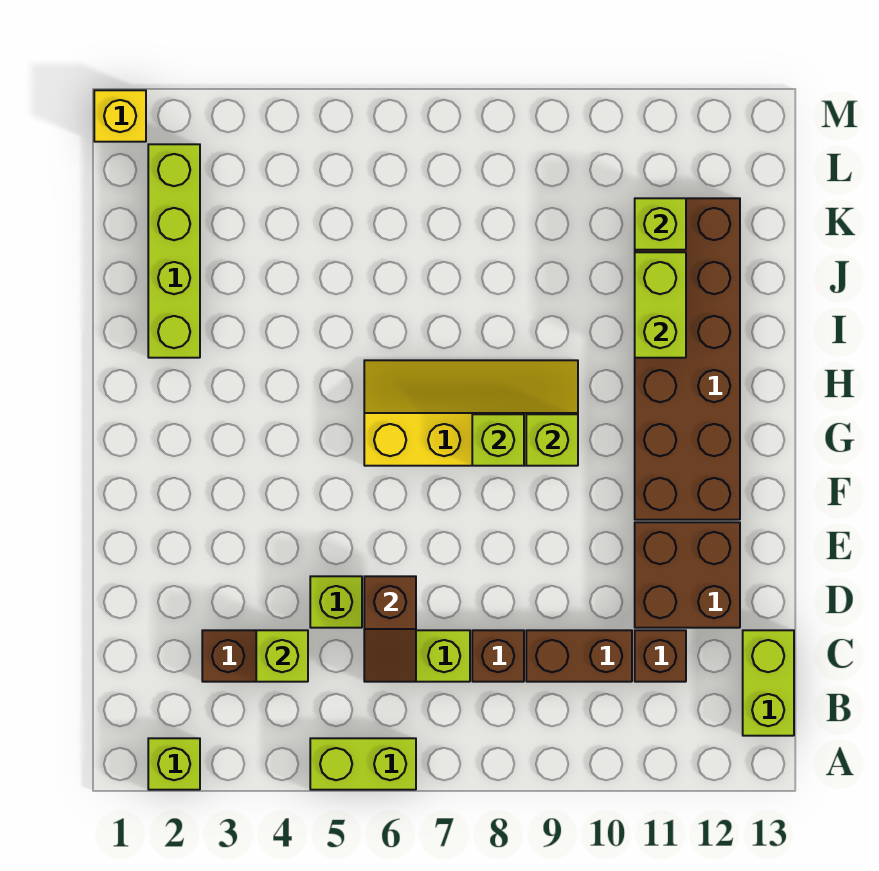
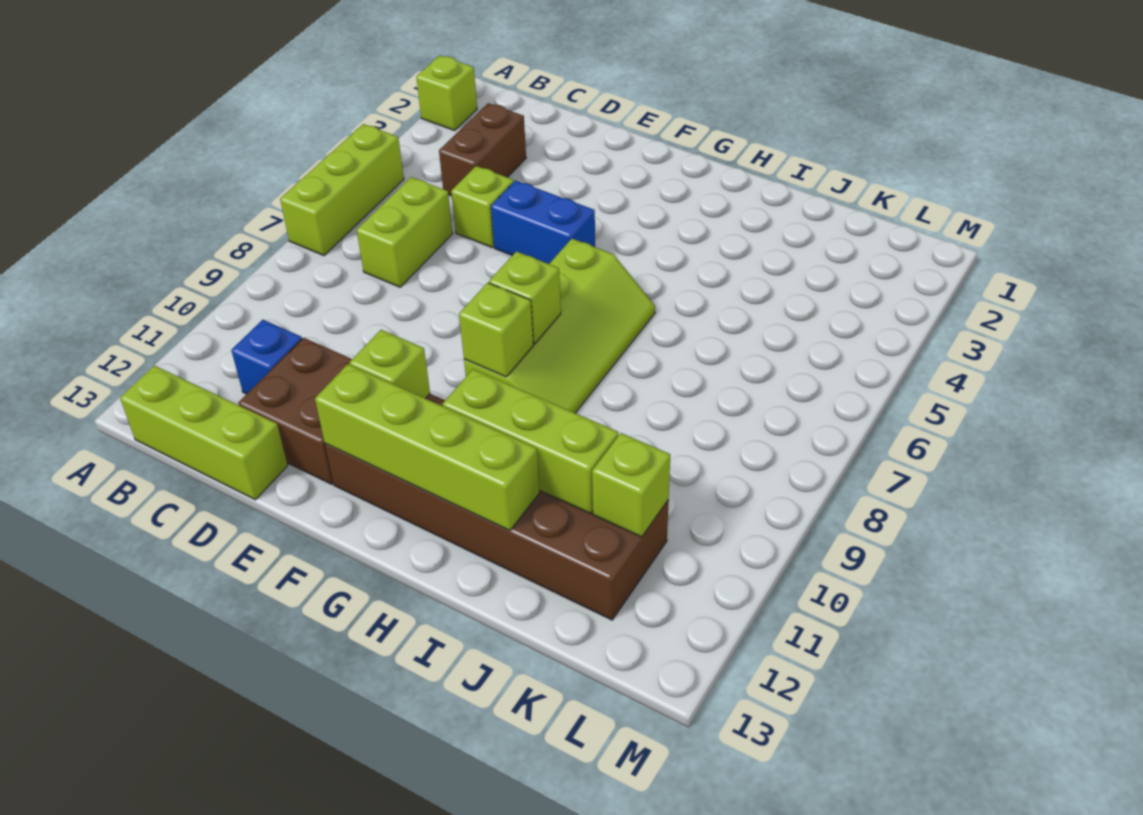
lime brick A5:A6 level 1 -> lime brick A5:A7 level 1
lime brick B13:C13 level 1 -> lime brick B13:D13 level 1
lime brick C4 level 2 -> lime brick F11 level 2
brown slope C6:D6 level 2 top D -> none
brown brick C8 level 1 -> none
brown brick C9:C10 level 1 -> none
brown brick C11 level 1 -> blue brick C11 level 1
none -> blue brick E5:F5 level 1
yellow slope G6:H9 level 1 top G -> lime slope G6:H9 level 1 top G
lime brick I2:L2 level 1 -> lime brick F12:I12 level 2
lime brick I11:J11 level 2 -> lime brick H11:J11 level 2
yellow brick M1 level 1 -> none

